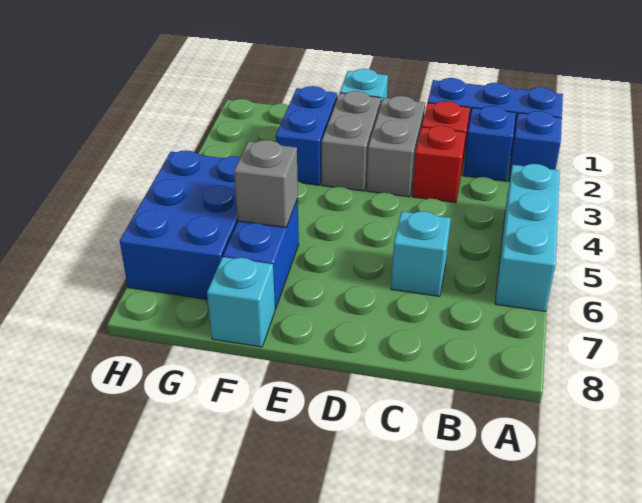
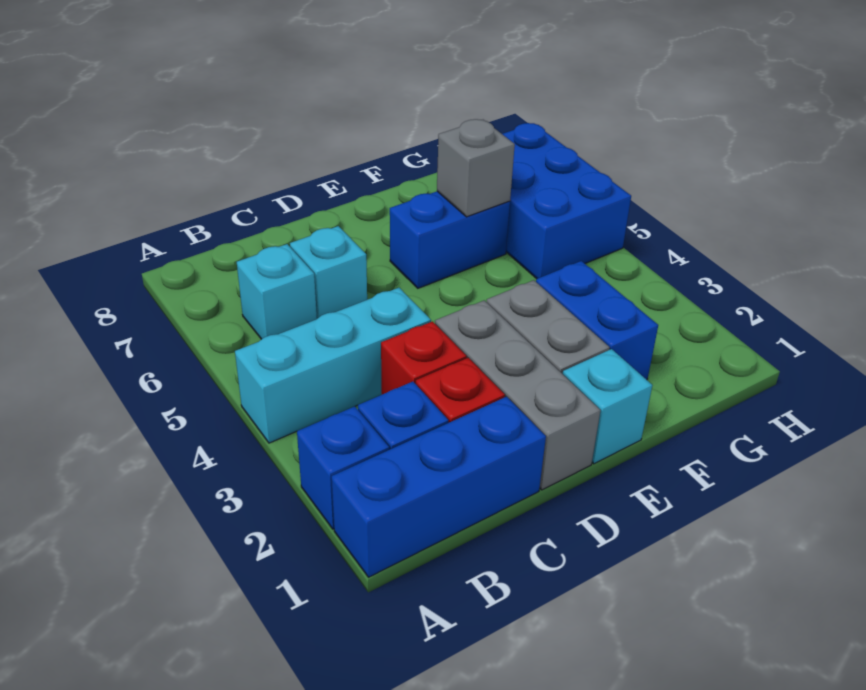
cyan brick A4:A6 level 1 -> cyan brick A4:C4 level 1
grey brick D2:D3 level 1 -> grey brick D1:D3 level 1
blue brick F6:F7 level 1 -> blue brick E6:F6 level 1
cyan brick F8 level 1 -> cyan brick B6 level 1

